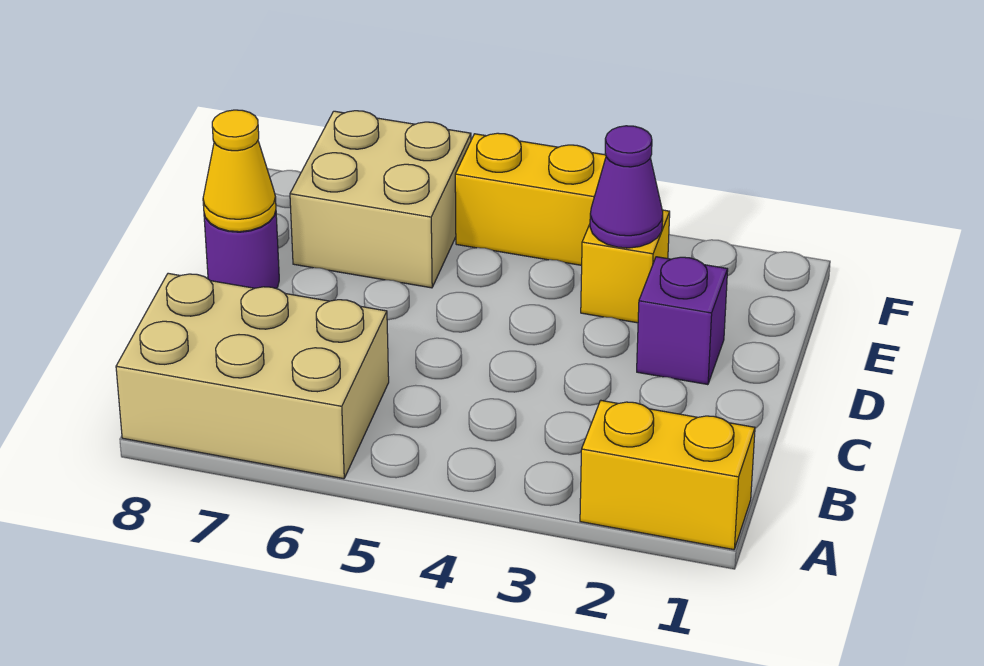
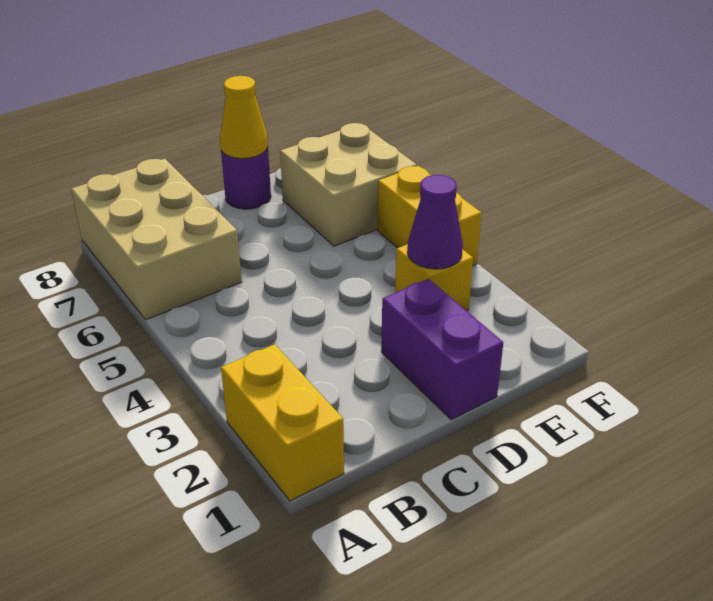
purple brick D2 level 1 -> purple brick D1:D2 level 1

